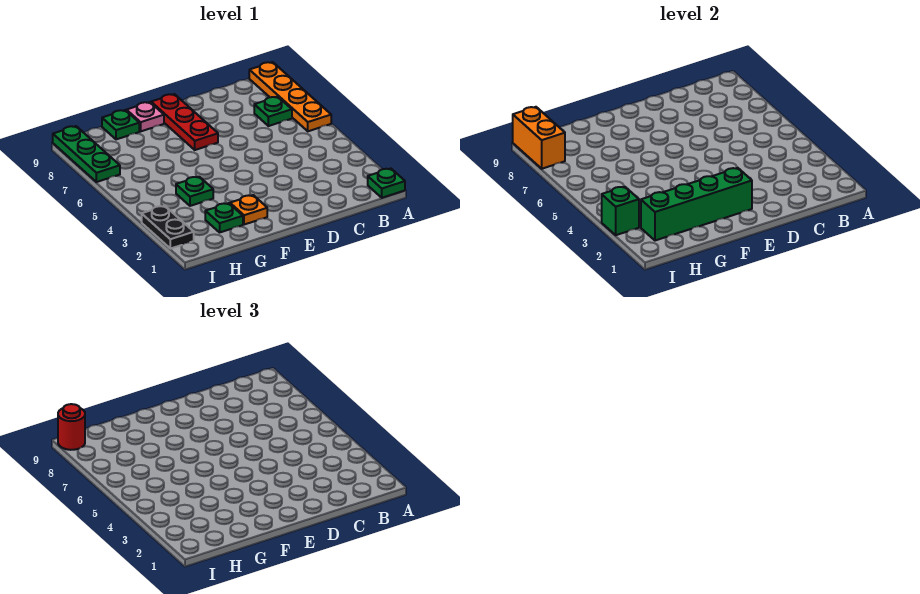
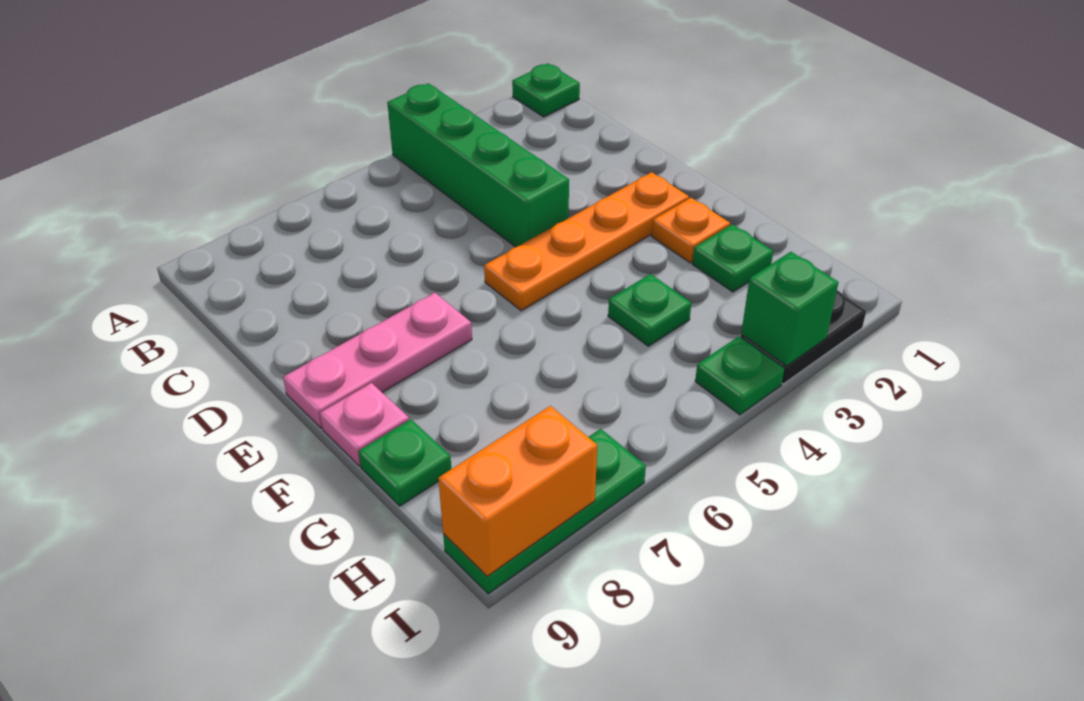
orange plate A6:A9 level 1 -> orange plate E2:E5 level 1
green plate B7 level 1 -> green plate I4 level 1
green brick E2:H2 level 2 -> green brick A4:D4 level 1
red plate E7:E9 level 1 -> pink plate E7:E9 level 1
red round brick I9 level 3 -> none

